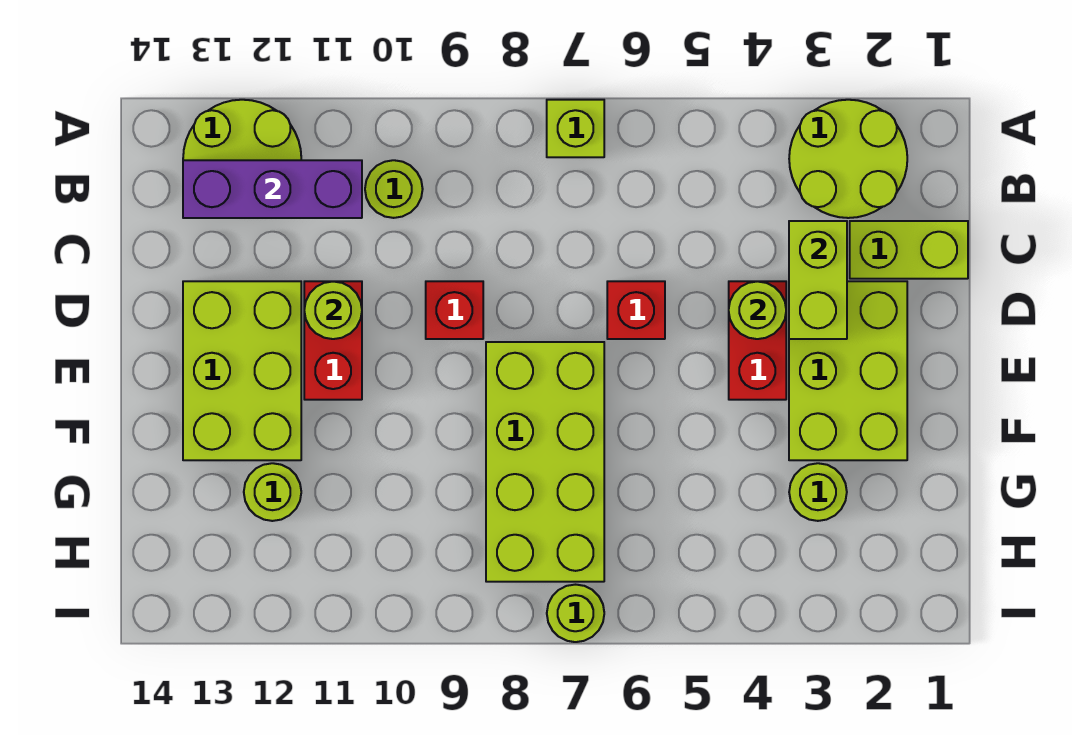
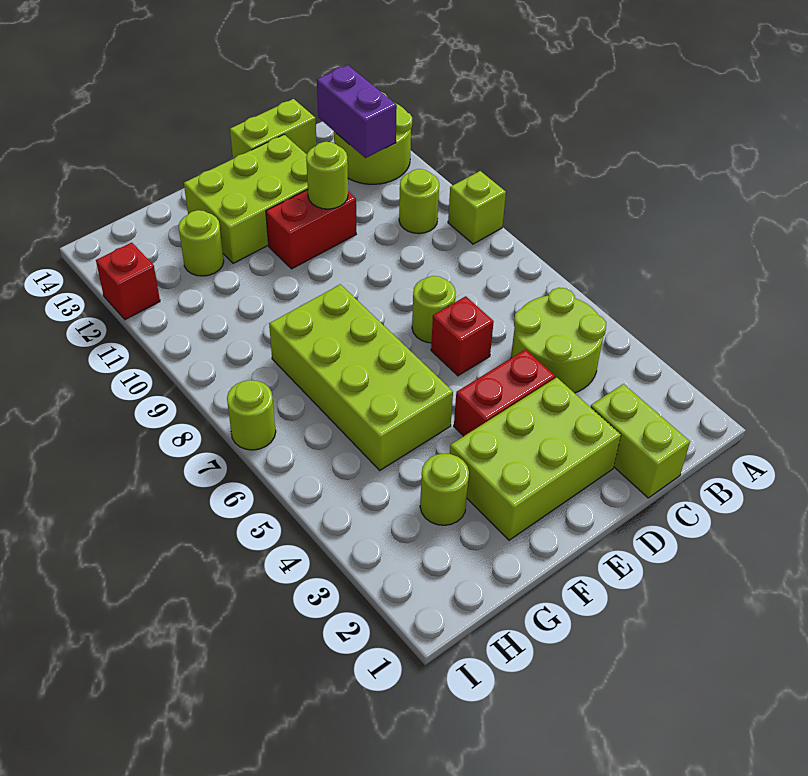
lime round brick A2:B3 level 1 -> lime round brick B4:C5 level 1
lime brick A7 level 1 -> lime brick A9 level 1
purple brick B11:B13 level 2 -> purple brick B12:B13 level 2
lime brick C3:D3 level 2 -> lime brick C14:D14 level 1
lime round brick D4 level 2 -> lime round brick D7 level 1
red brick D9 level 1 -> red brick I12 level 1
lime brick E7:H8 level 1 -> lime brick F5:G8 level 1

